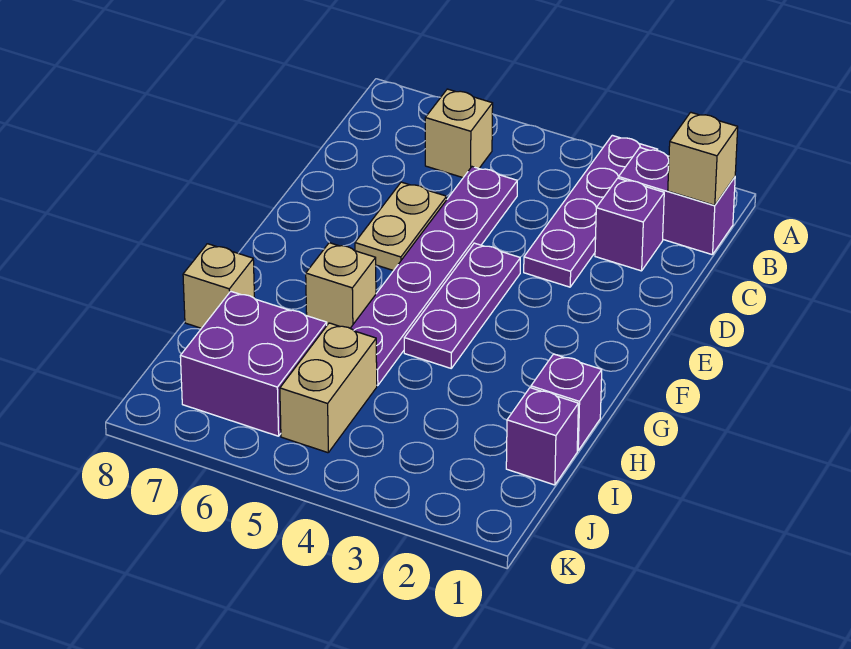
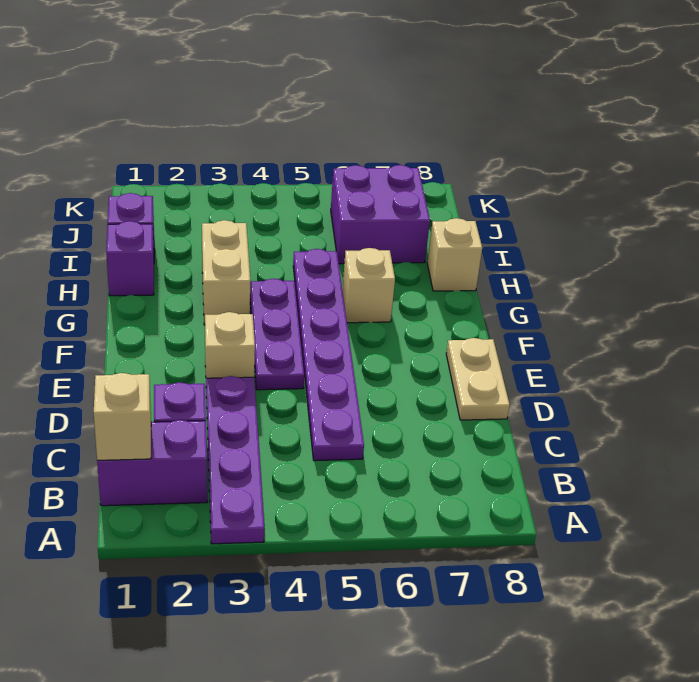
tan brick B6 level 1 -> tan brick E3 level 1
tan plate D6:E6 level 1 -> tan plate D8:E8 level 1
tan brick I5:J5 level 1 -> tan brick G3:H3 level 1

